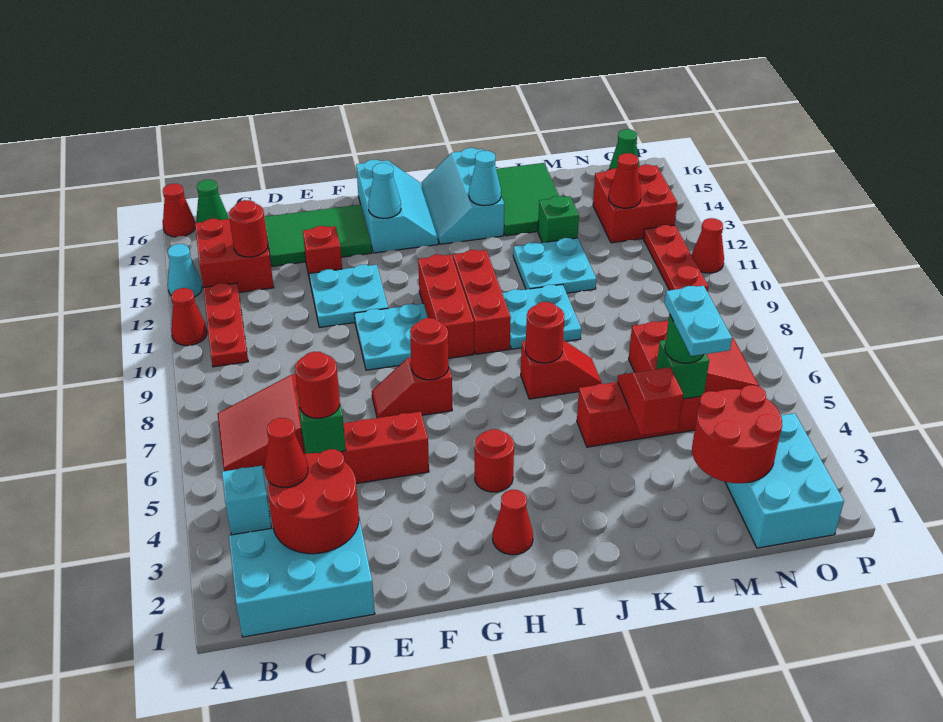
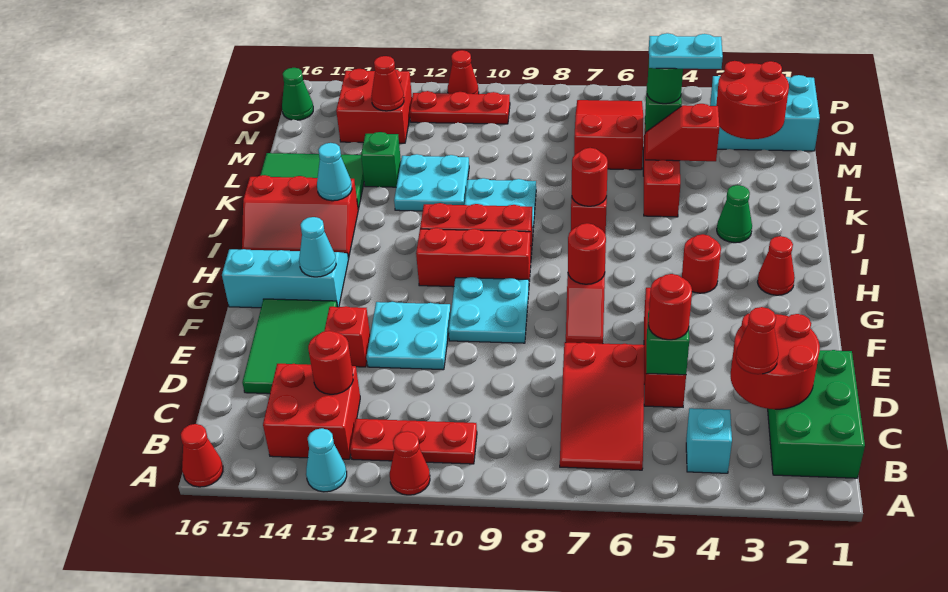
cyan brick B1:D2 level 1 -> green brick B1:D2 level 1
green cone B16 level 1 -> green cone J3 level 1
cyan slope I14:J16 level 1 top J -> red slope I14:J16 level 1 top J

